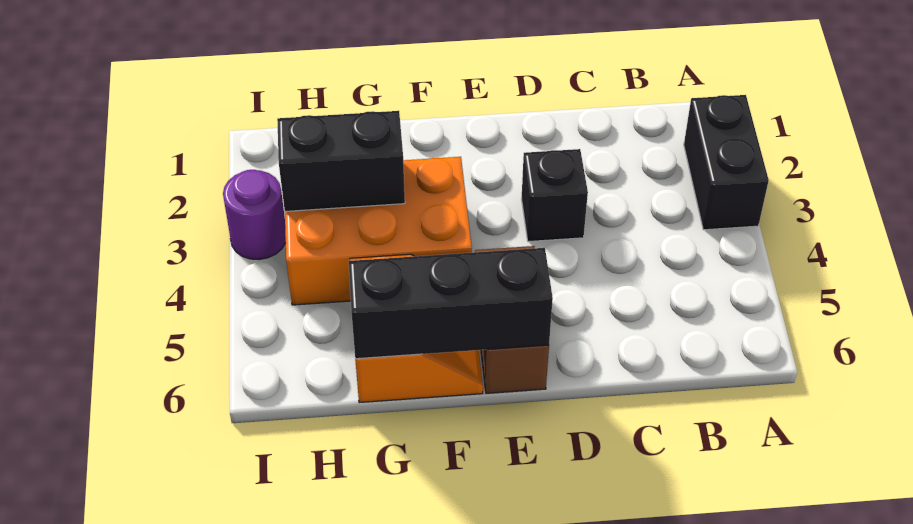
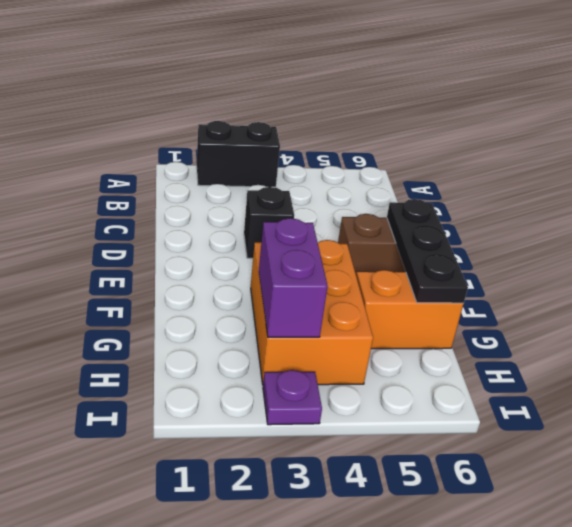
black brick E6:G6 level 2 -> black plate E6:G6 level 2
black brick G3:H3 level 2 -> purple brick G3:H3 level 2
purple round brick I3 level 1 -> purple plate I3 level 1

